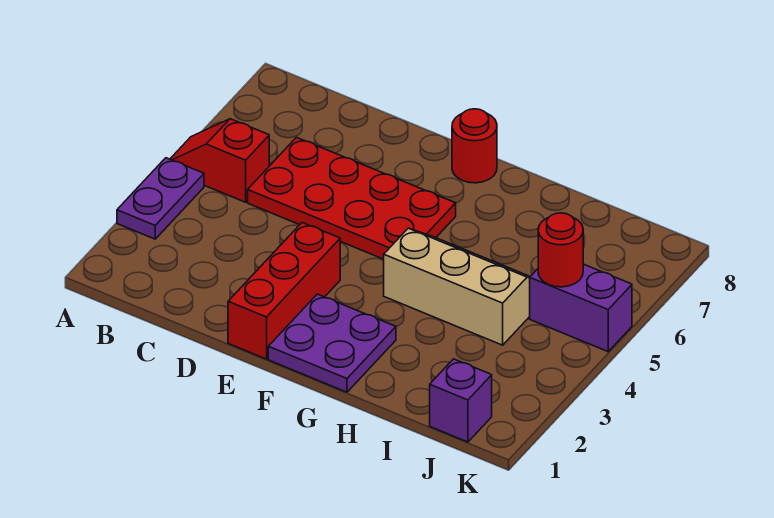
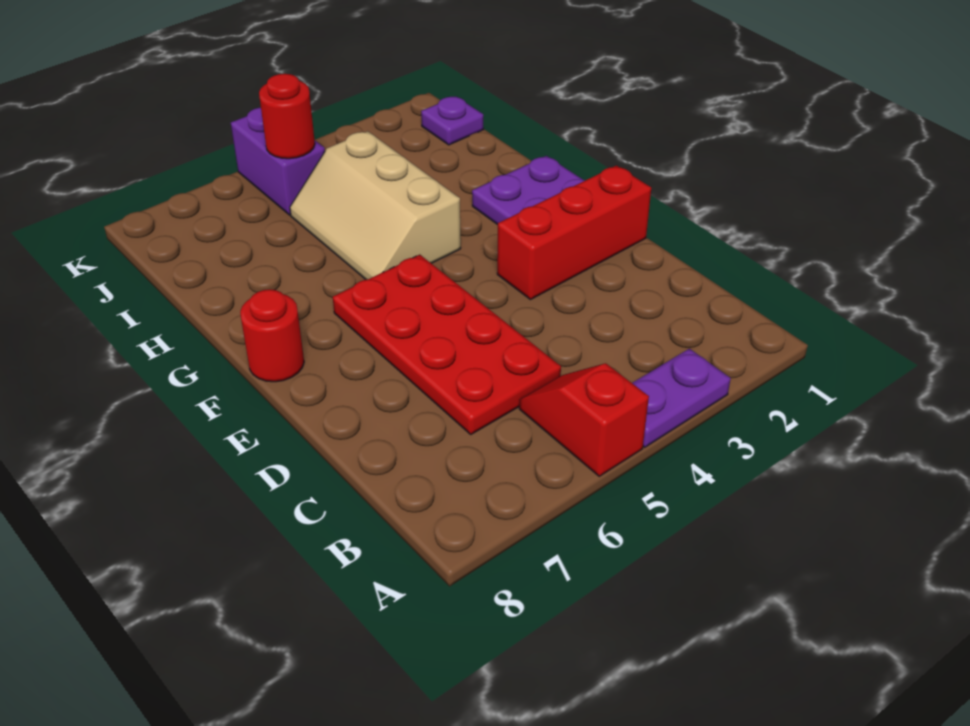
red slope A5:B5 level 1 top B -> red slope A5:B5 level 1 top A
purple brick J1 level 1 -> purple plate J1 level 1

